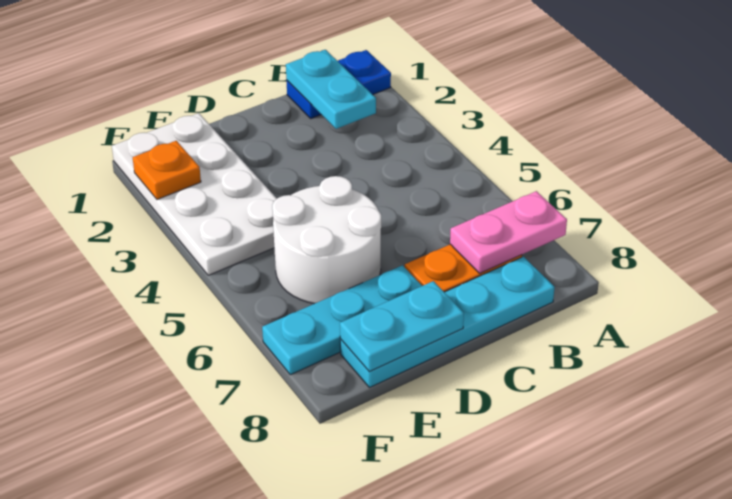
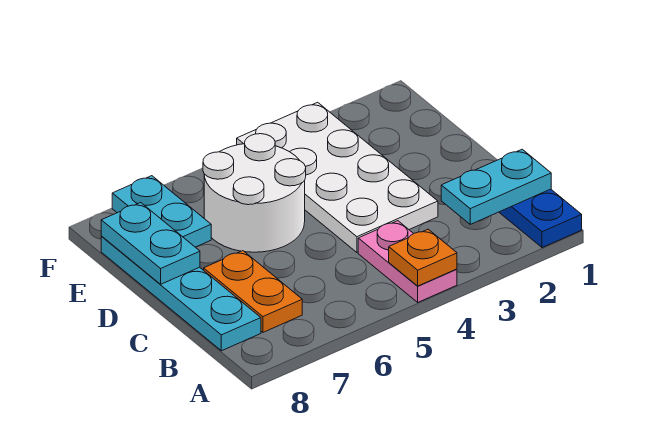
pink plate A7:B7 level 2 -> pink plate A4:B4 level 1
cyan plate D7:F7 level 1 -> cyan plate E7:F7 level 1
white plate E1:F4 level 1 -> white plate C3:F4 level 1
orange plate F2 level 2 -> orange plate A4 level 2

